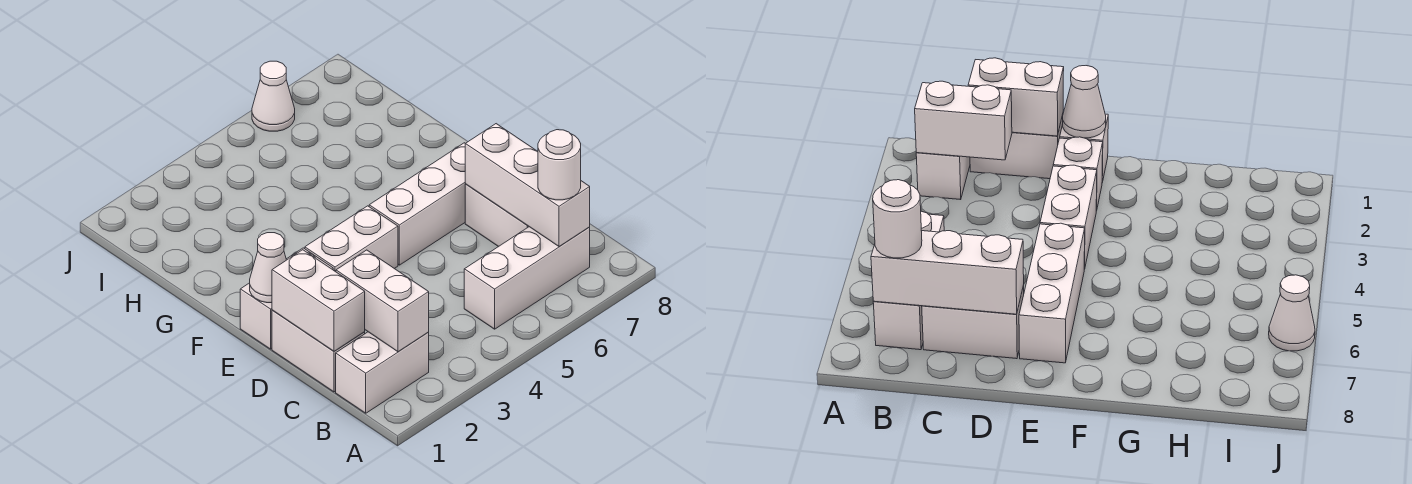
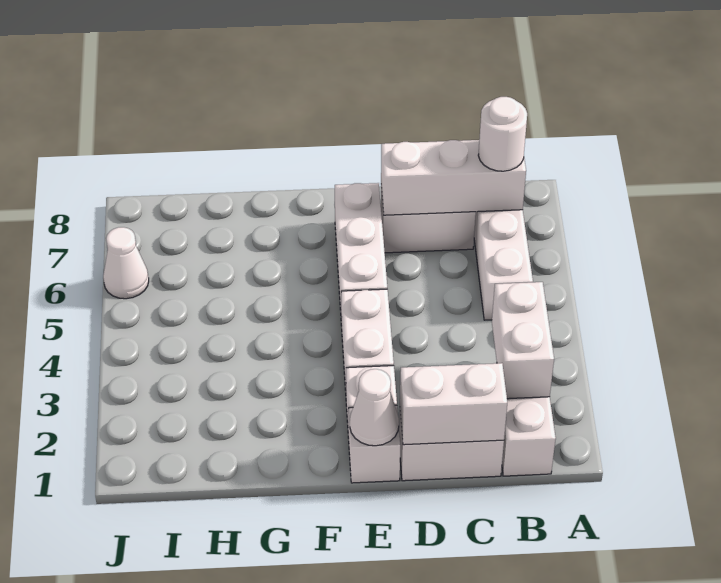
white brick B2:C2 level 2 -> white brick B2:B3 level 2

